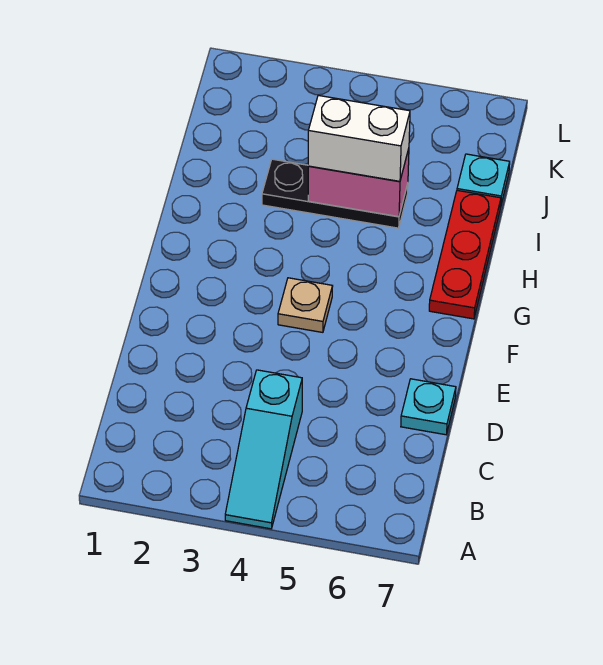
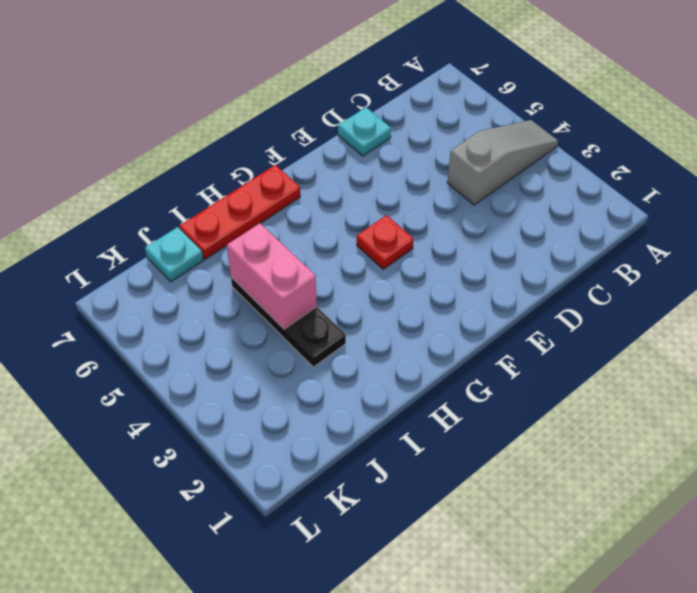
cyan slope A4:C4 level 1 top C -> grey slope A4:C4 level 1 top C
tan plate F4 level 1 -> red plate F4 level 1
white brick I4:I5 level 3 -> none

